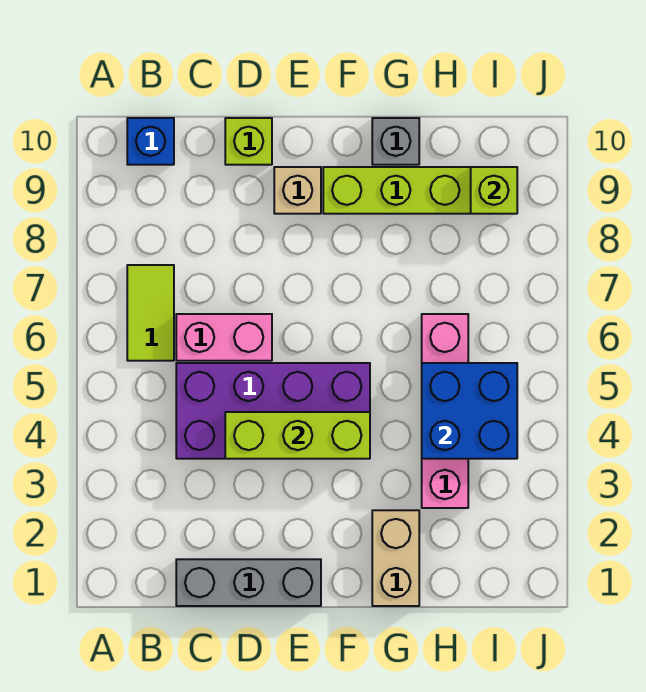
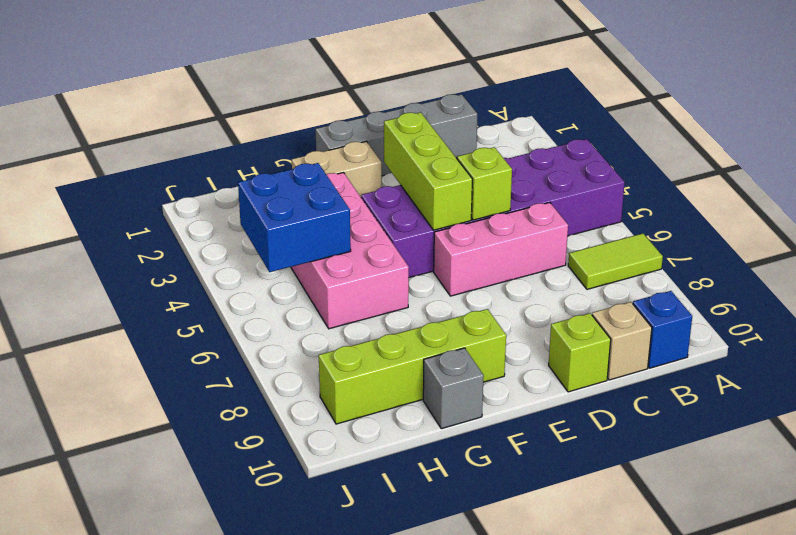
lime tile B6:B7 level 1 -> lime tile A7:B7 level 1
grey brick C1:E1 level 1 -> grey brick C1:F1 level 1
purple brick C4:F5 level 1 -> purple brick A4:F5 level 1
pink brick C6:D6 level 1 -> pink brick C6:E6 level 1
lime brick D4:F4 level 2 -> lime brick E3:E5 level 2
tan brick E9 level 1 -> tan brick C10 level 1
tan brick G1:G2 level 1 -> tan brick F2:G2 level 1
pink brick H3:H6 level 1 -> pink brick G3:H6 level 1
lime brick I9 level 2 -> lime brick D5 level 2

